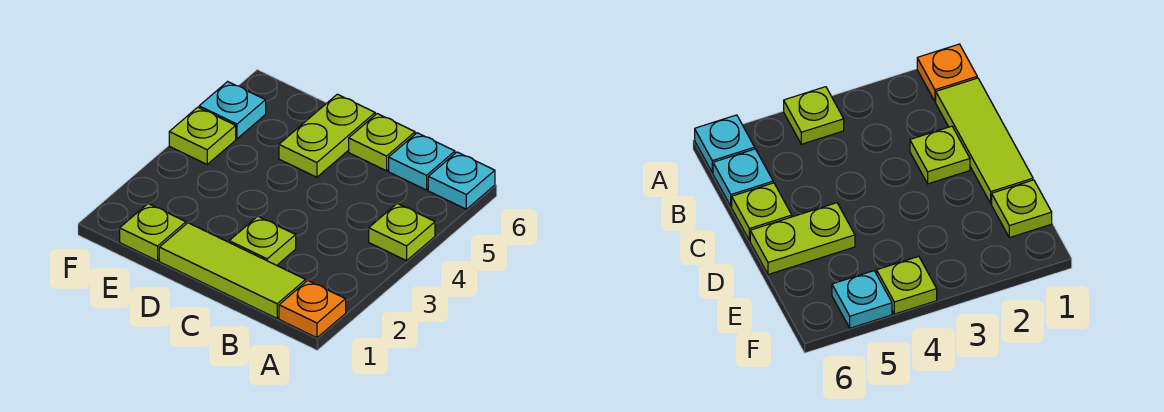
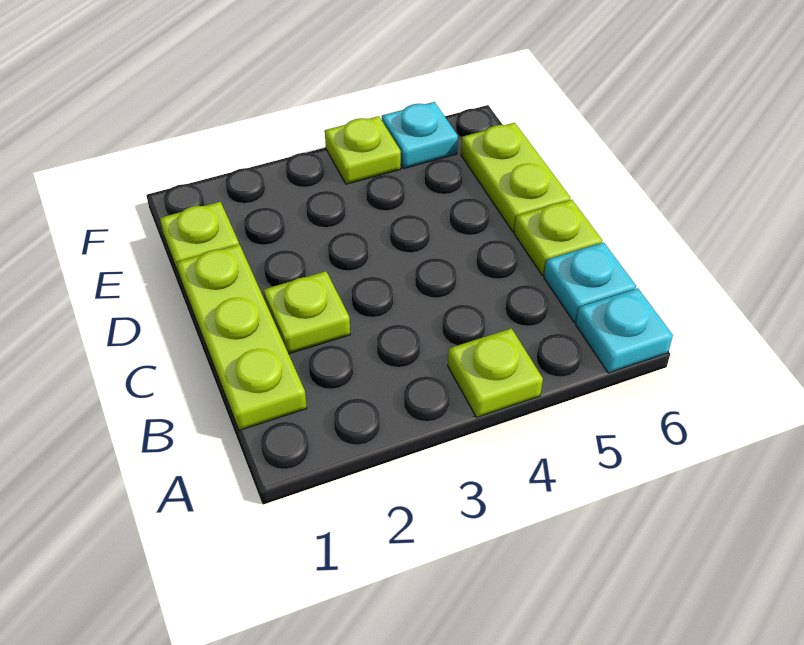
orange plate A1 level 1 -> none
lime tile B1:D1 level 1 -> lime plate B1:D1 level 1
lime plate D5:D6 level 1 -> lime plate D6:E6 level 1

